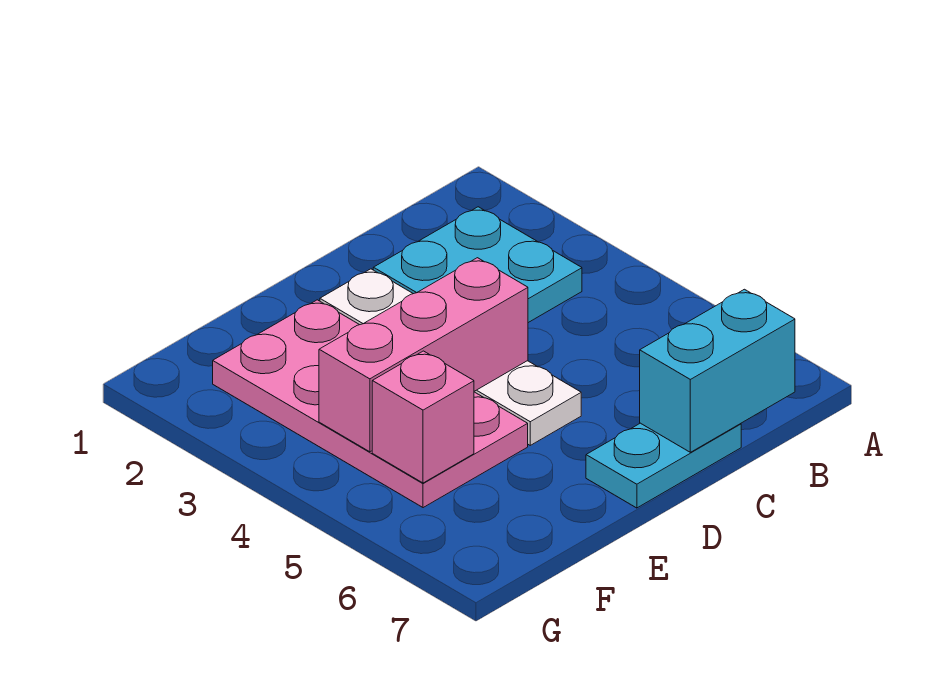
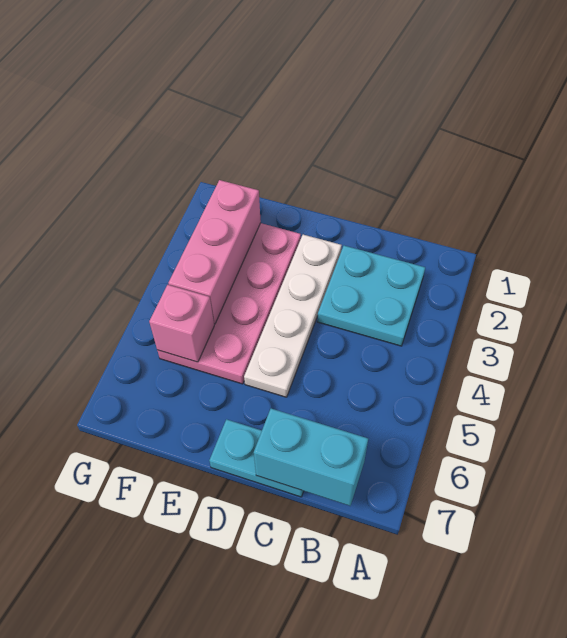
pink brick D4:F4 level 2 -> pink brick F2:F4 level 2

